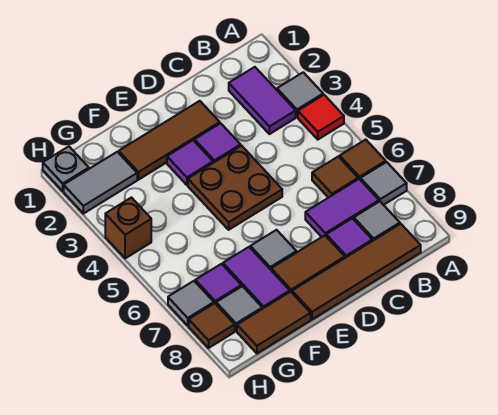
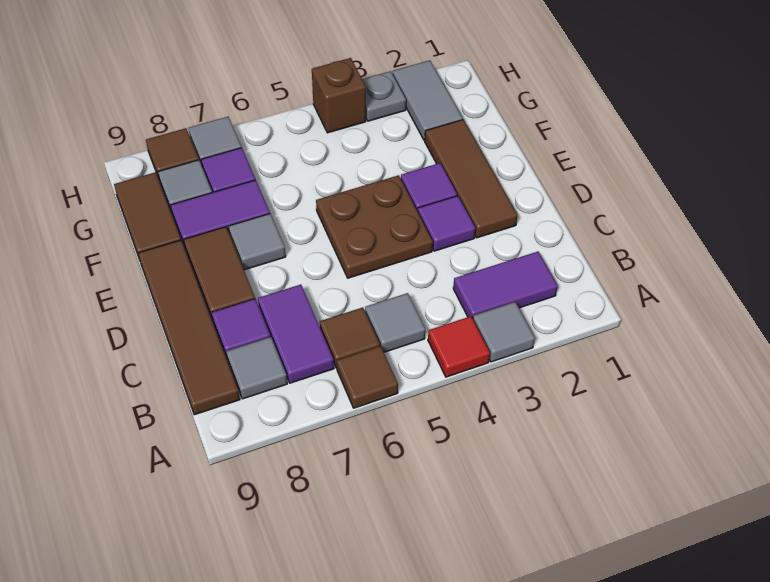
grey tile A7 level 1 -> grey tile B5 level 1
grey plate H1 level 1 -> grey plate H3 level 1

